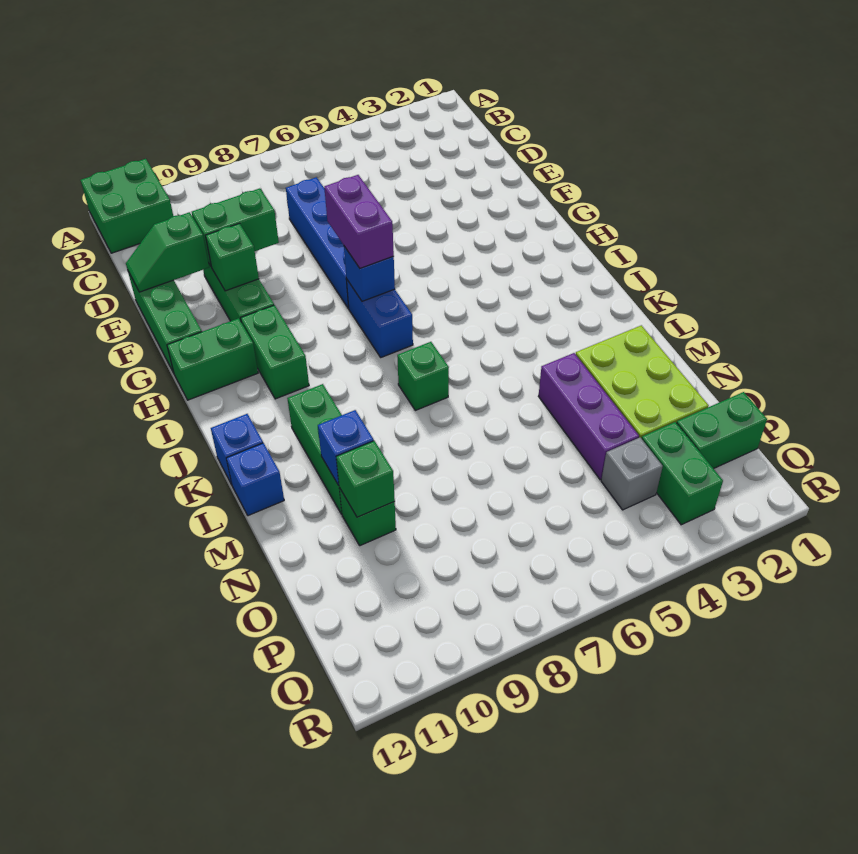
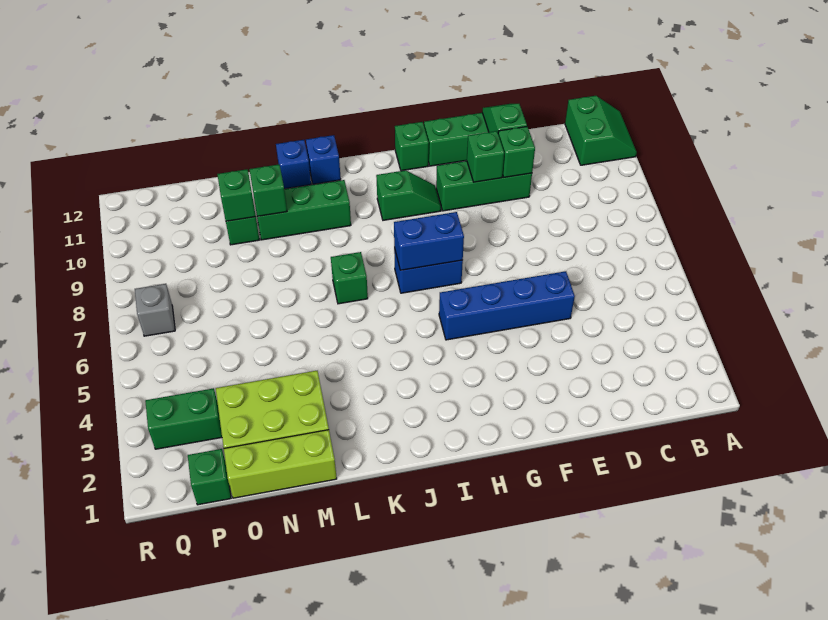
green brick A11:B12 level 1 -> green slope A11:B12 level 1 top B
blue brick D7:G7 level 1 -> blue brick E5:H5 level 1
green brick E9:E10 level 2 -> green brick E10 level 2
purple brick G7:H7 level 3 -> none
blue brick H7 level 2 -> blue brick H7:I7 level 2
green brick H10:I10 level 1 -> green slope H10:I10 level 1 top I
green brick H11:H12 level 1 -> green brick H12 level 1
none -> lime brick M1:O1 level 1
purple brick M4:O4 level 1 -> none
blue brick M10 level 2 -> green brick M10 level 2
green brick P1:P2 level 1 -> green brick P1 level 1
grey brick P4 level 1 -> grey brick Q7 level 1

